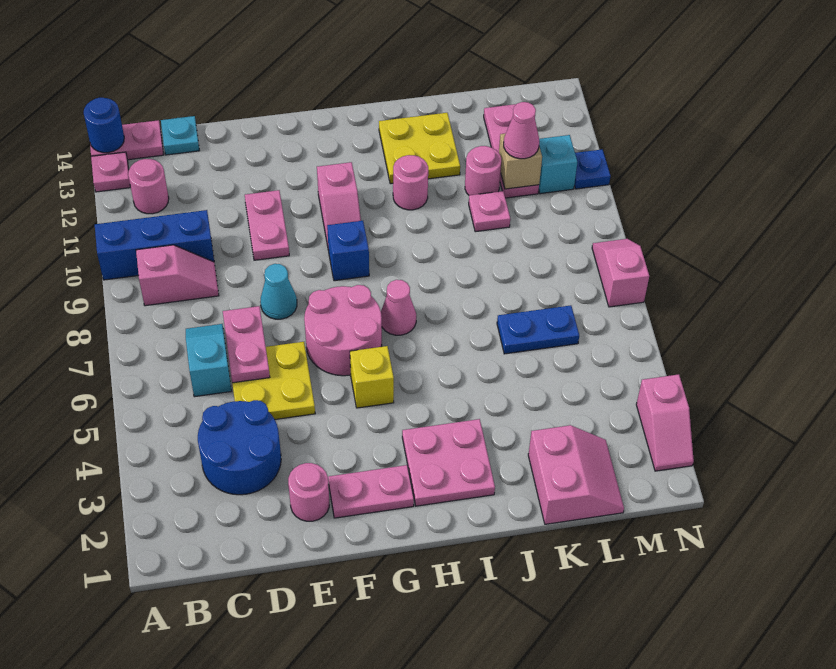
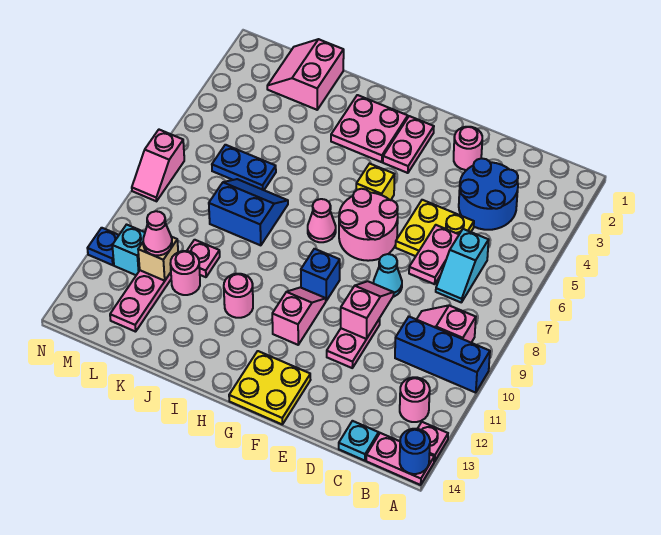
pink plate F2:G2 level 1 -> pink plate G2:G3 level 1
yellow plate I12:J13 level 1 -> yellow plate F13:G14 level 1
none -> blue slope J7:K8 level 1 top 8
pink slope N2:N3 level 1 top 3 -> pink slope E9:E10 level 2 top 10

